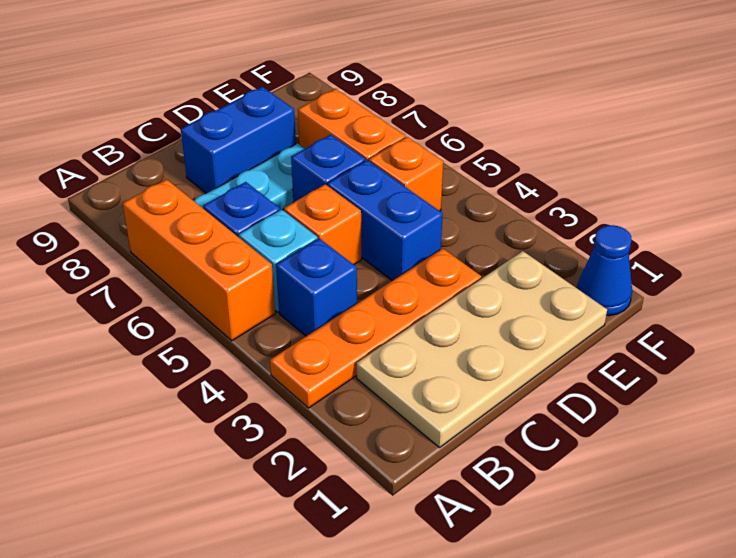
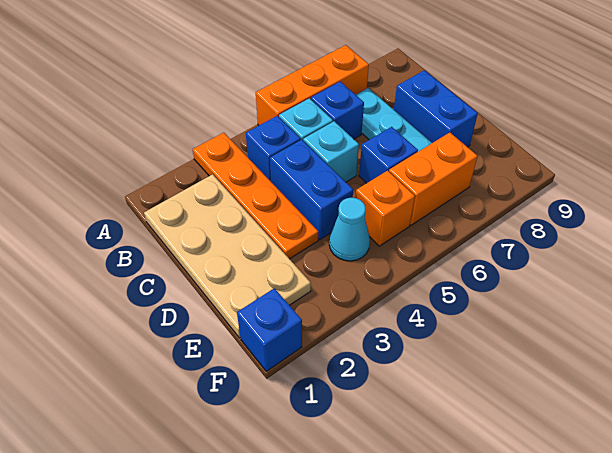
orange brick C5 level 1 -> cyan brick C5 level 1
blue brick D4:D5 level 1 -> blue brick C4:D4 level 1
none -> cyan cone E4 level 1
blue cone F1 level 1 -> blue brick F1 level 1

